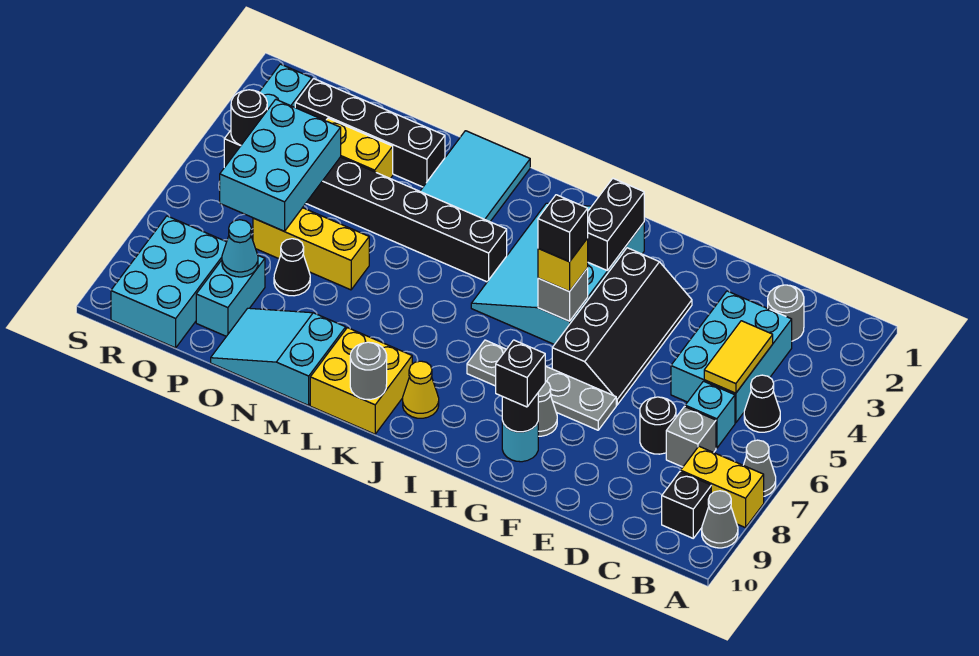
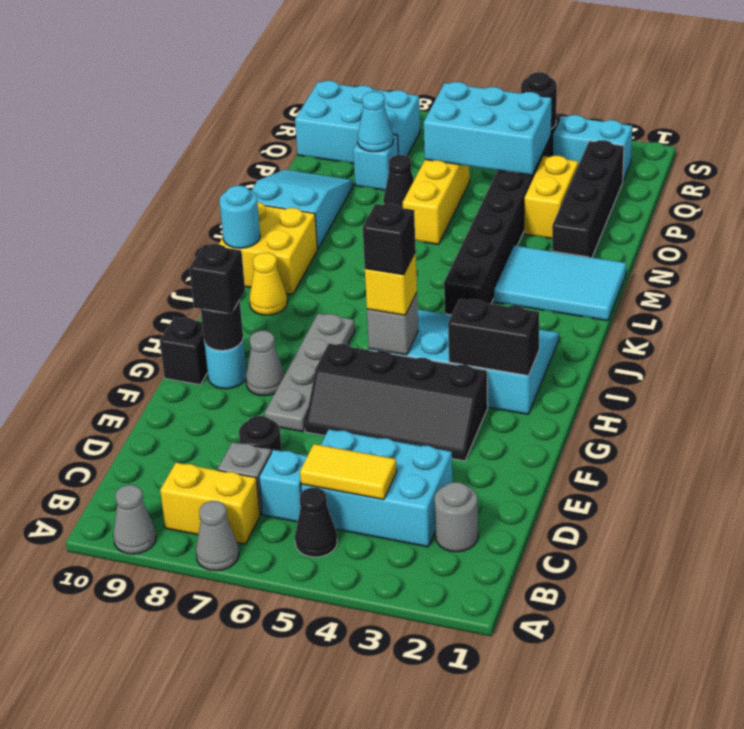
yellow brick A8:B8 level 1 -> yellow brick B7:B8 level 1
black brick B9 level 1 -> black brick G10 level 1
grey round brick K10 level 2 -> cyan round brick K10 level 2
cyan brick P8:P9 level 1 -> cyan brick P8 level 1

